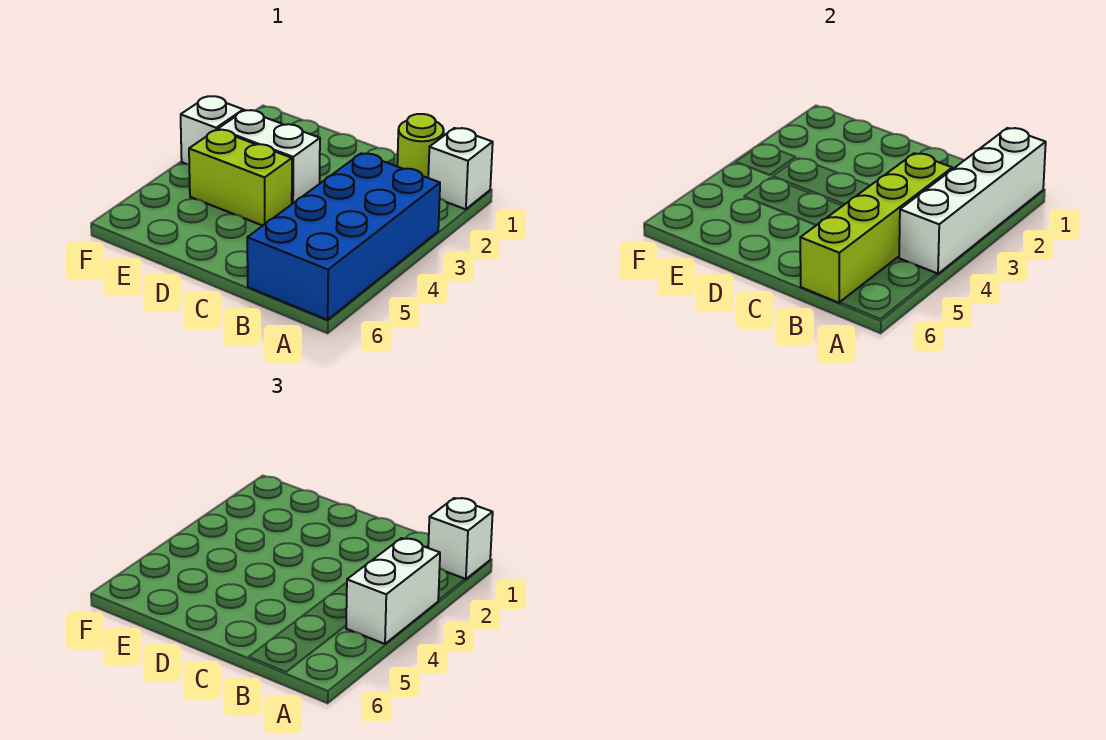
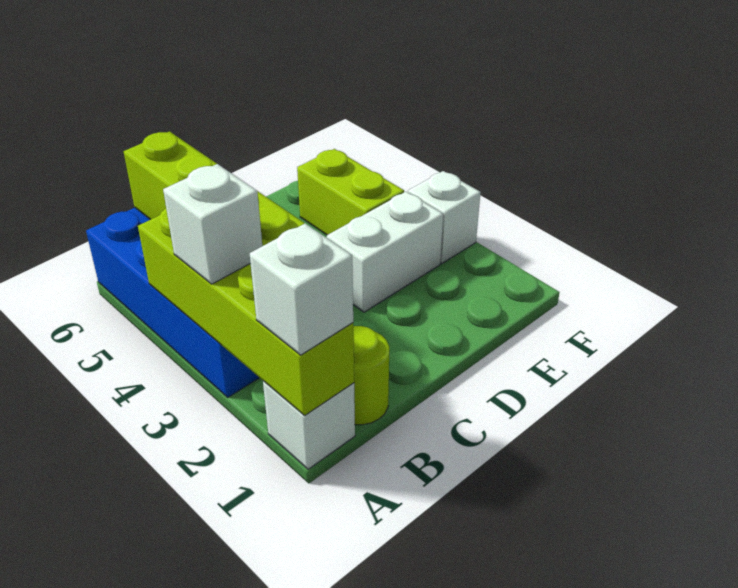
white brick A1:A4 level 2 -> lime brick A1:A4 level 2
white brick A3:A4 level 3 -> white brick A3 level 3
lime brick D4:E4 level 1 -> lime brick E4:E5 level 1

